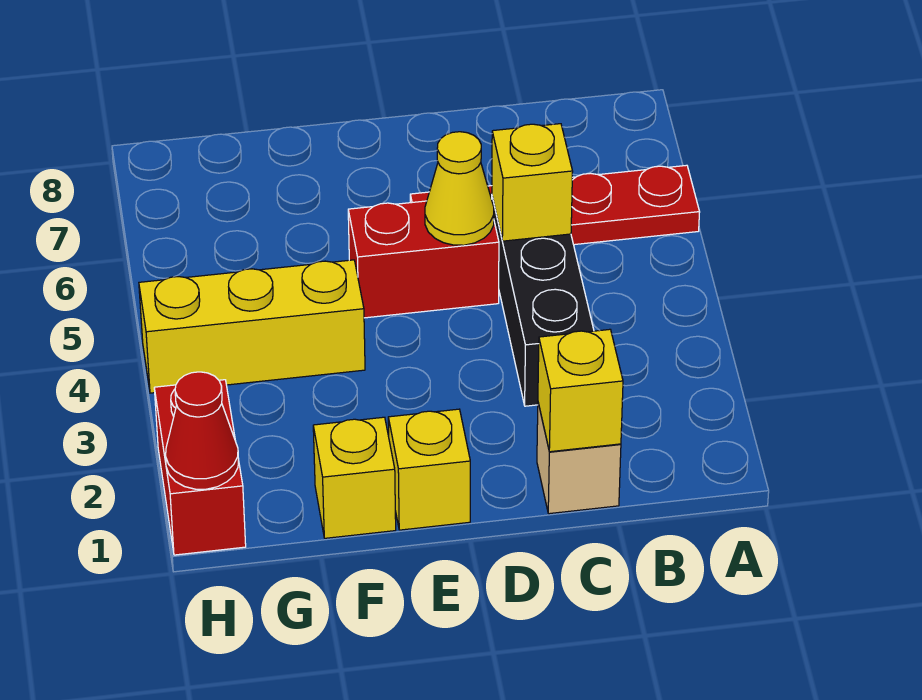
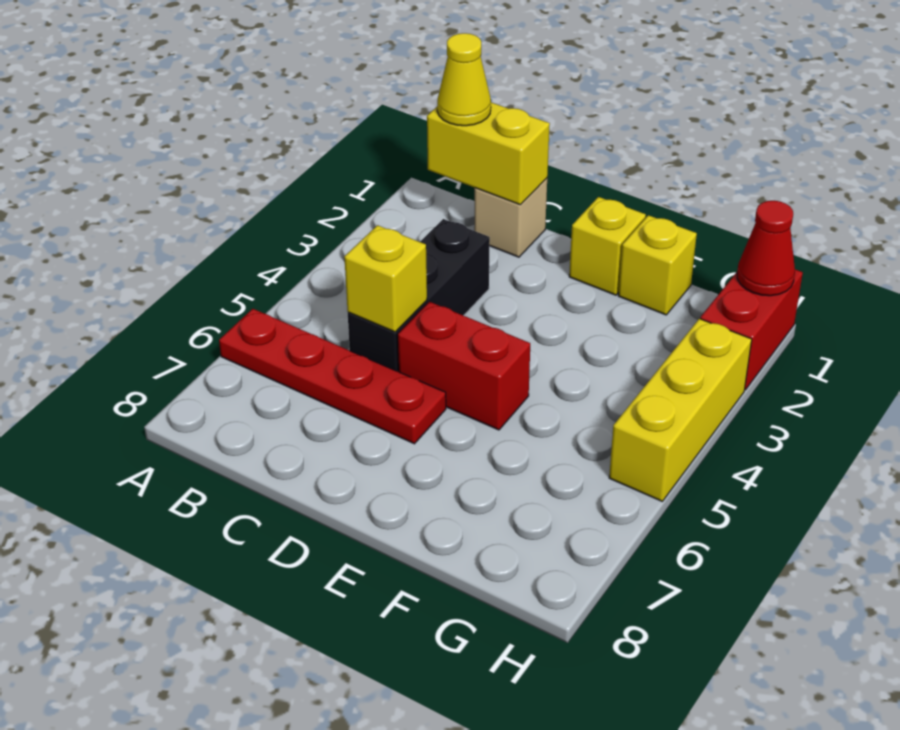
yellow brick C1 level 2 -> yellow brick B1:C1 level 2
yellow cone D5 level 2 -> yellow cone B1 level 3
yellow brick F4:H4 level 1 -> yellow brick H3:H5 level 1

